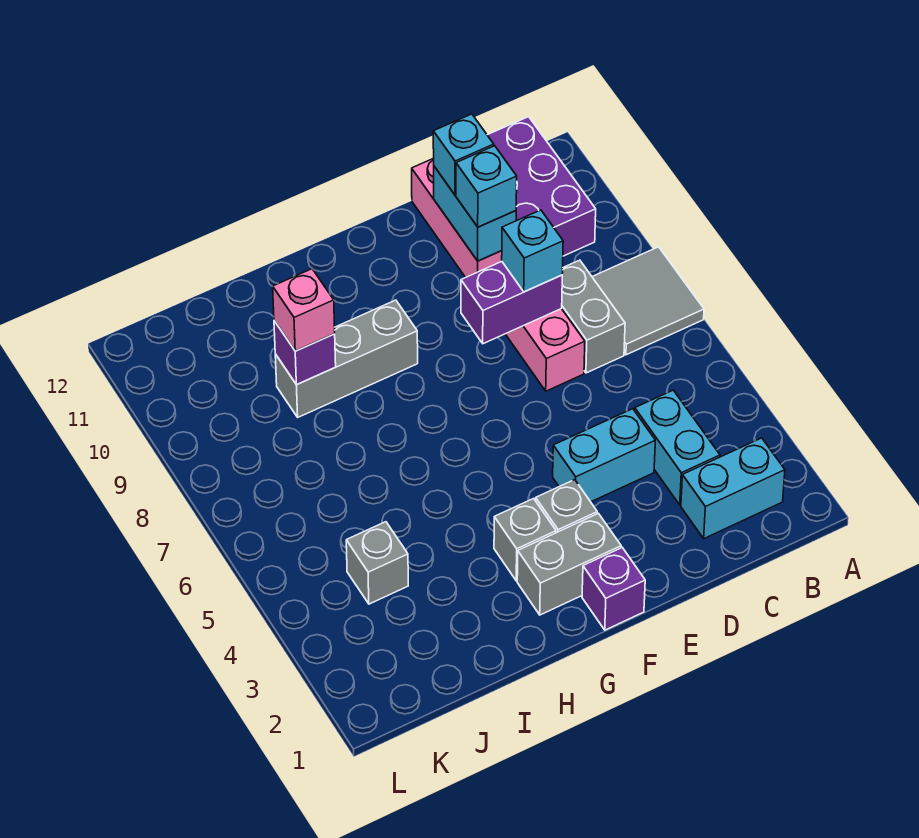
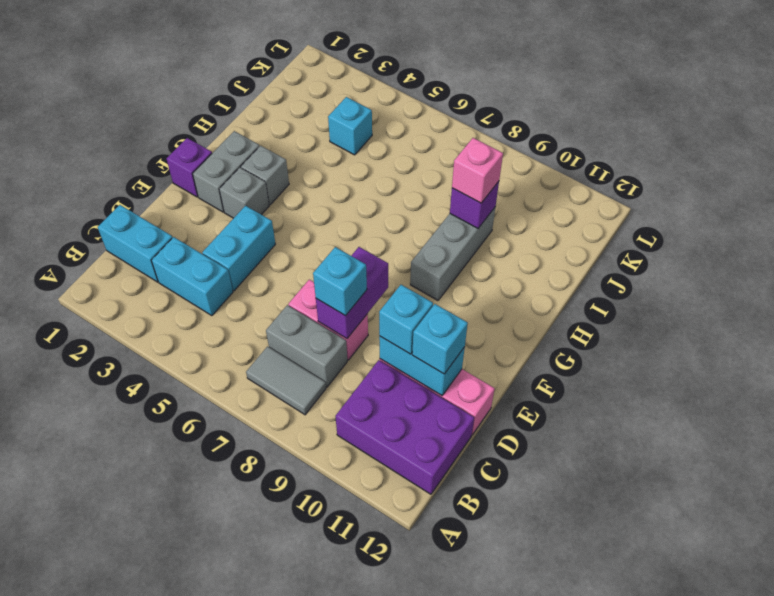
grey tile A7:B8 level 1 -> grey tile B7:B8 level 1
cyan brick B2:C2 level 1 -> cyan brick C1:C2 level 1
grey brick J4 level 1 -> cyan brick J4 level 1

